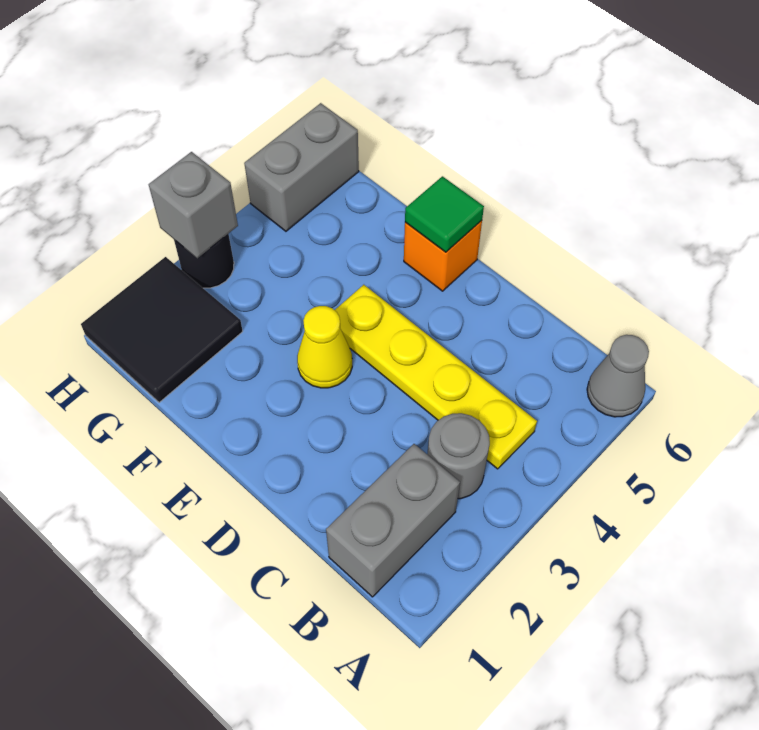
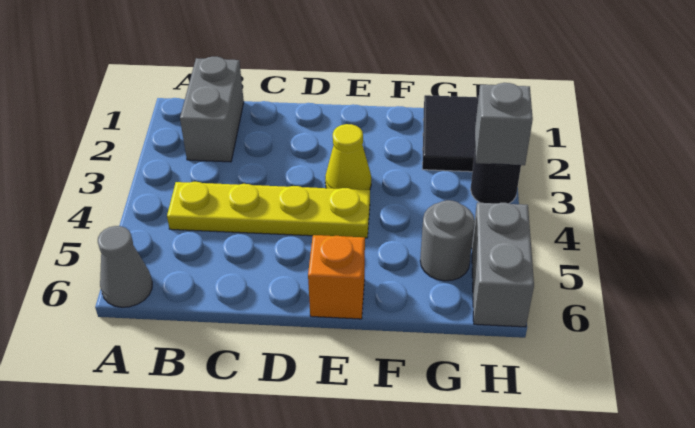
grey round brick B3 level 1 -> grey round brick G5 level 1
green tile E6 level 2 -> none

